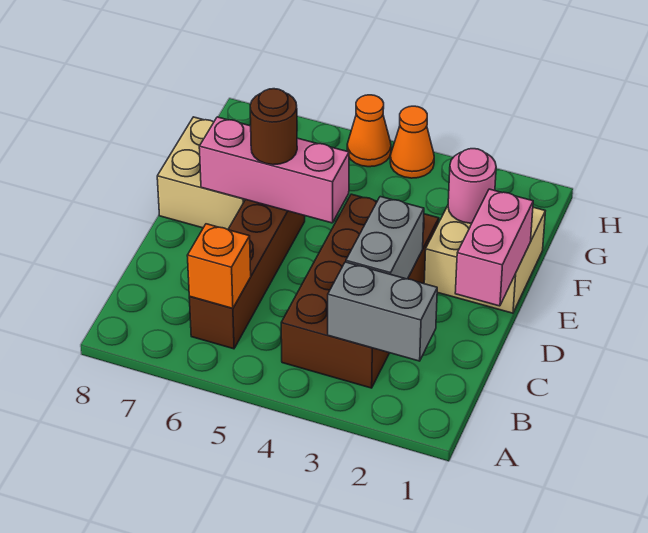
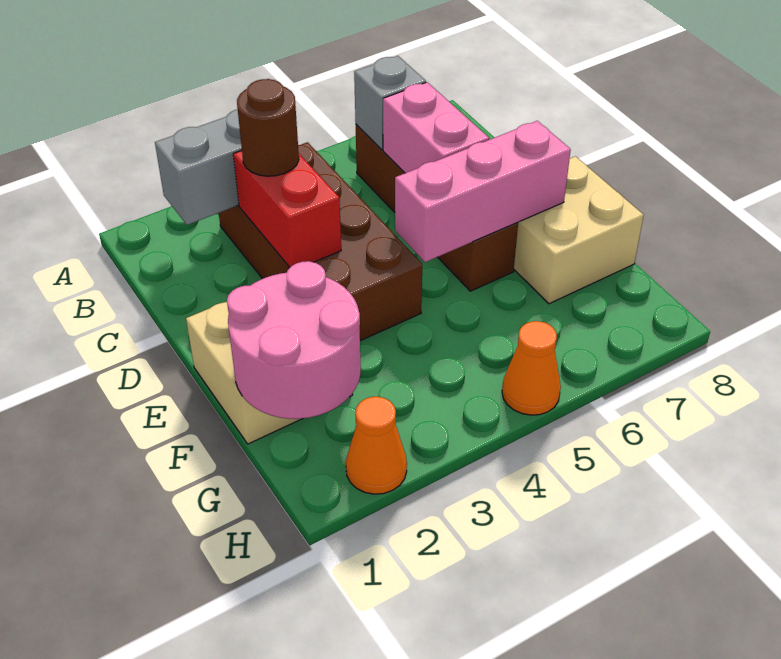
orange brick B6 level 2 -> grey brick B6 level 2
grey brick C3:D3 level 2 -> red brick C3:D3 level 2
pink brick D1:E1 level 2 -> pink brick C6:D6 level 2
brown round brick E6 level 3 -> brown round brick C3 level 3
pink round brick F2 level 2 -> pink round brick F1:G2 level 2
orange cone H4 level 1 -> orange cone H2 level 1

